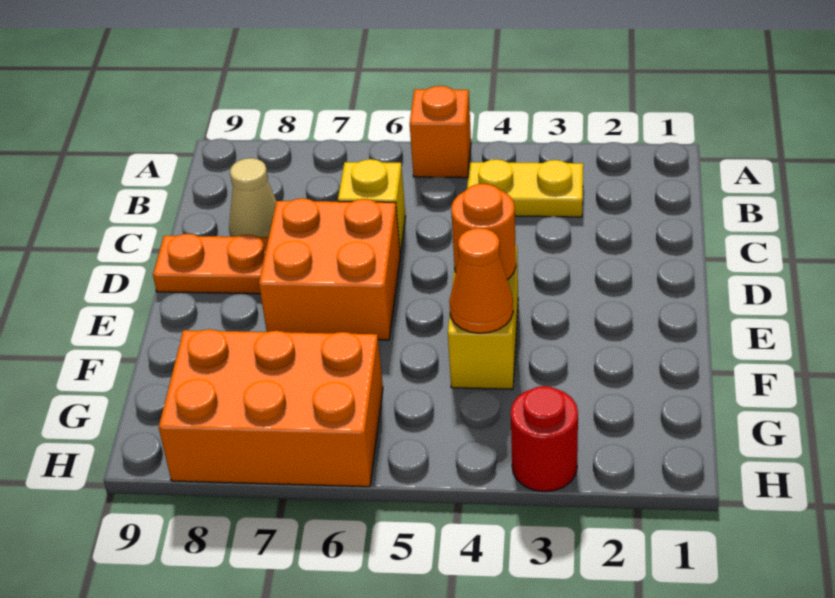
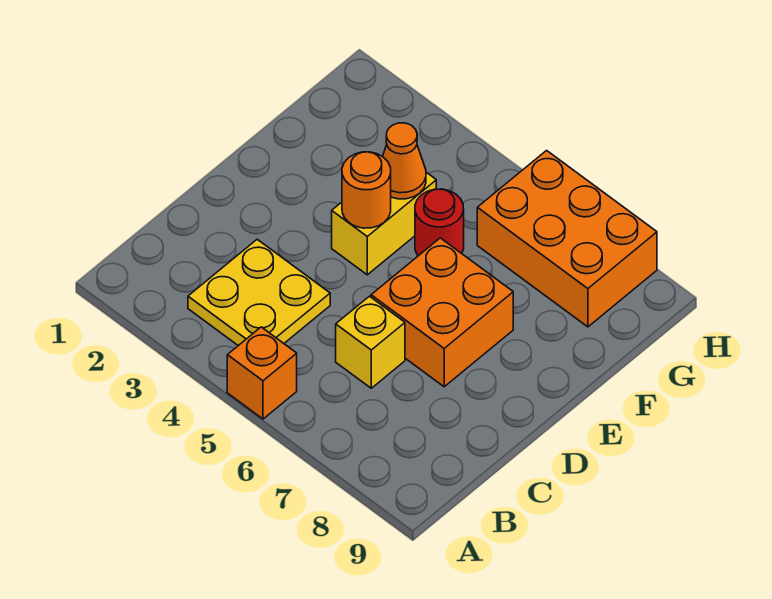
yellow plate B3:B4 level 1 -> yellow plate B3:C4 level 1
tan cone C8 level 1 -> none
orange plate D8:D9 level 1 -> none
red round brick H3 level 1 -> red round brick F5 level 1

